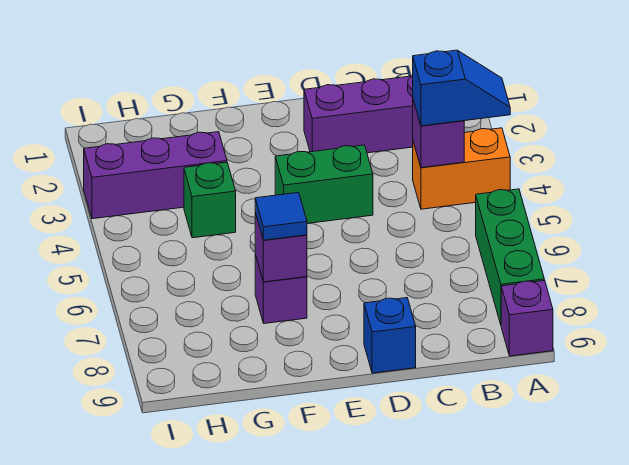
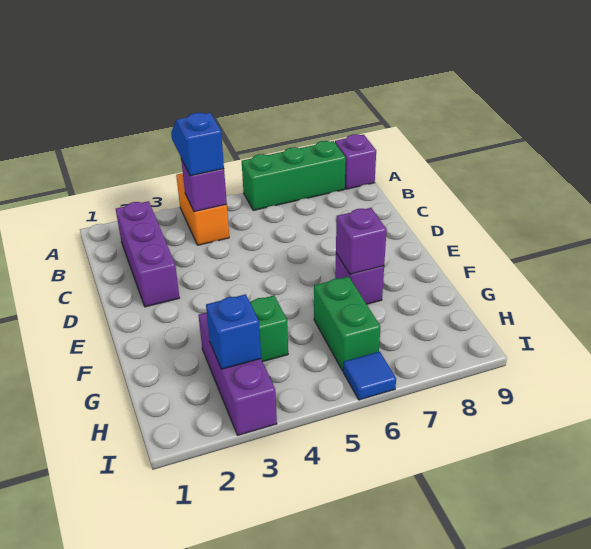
green brick D4:E4 level 1 -> green brick G6:H6 level 1
blue brick D9 level 1 -> blue brick H3 level 2
blue tile F7 level 3 -> blue tile I6 level 1

